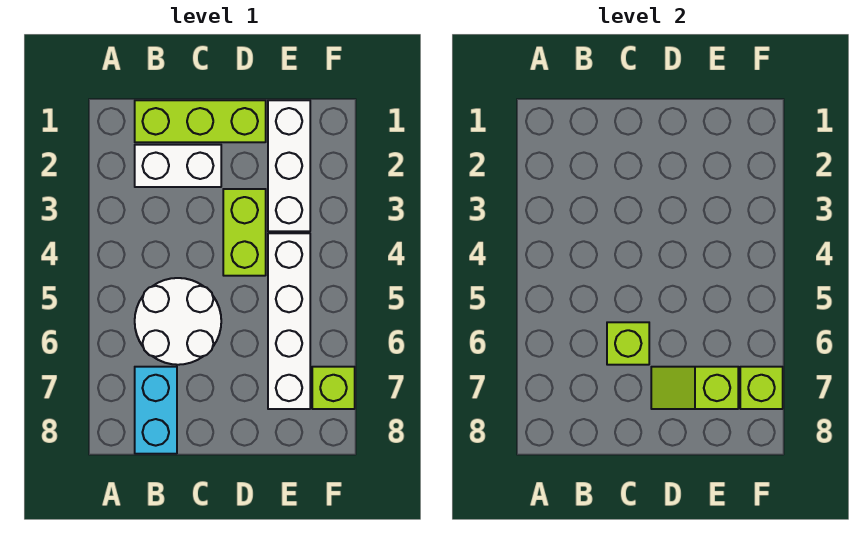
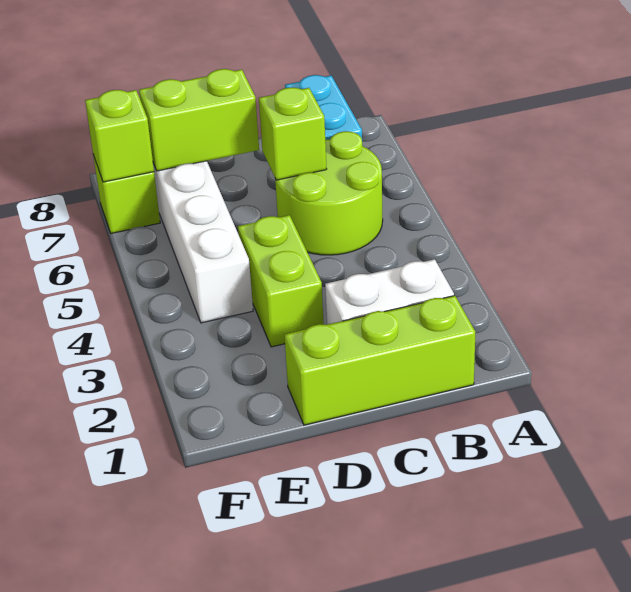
white round brick B5:C6 level 1 -> lime round brick B5:C6 level 1
lime slope D7:E7 level 2 top E -> lime brick D7:E7 level 2
white brick E1:E3 level 1 -> none

